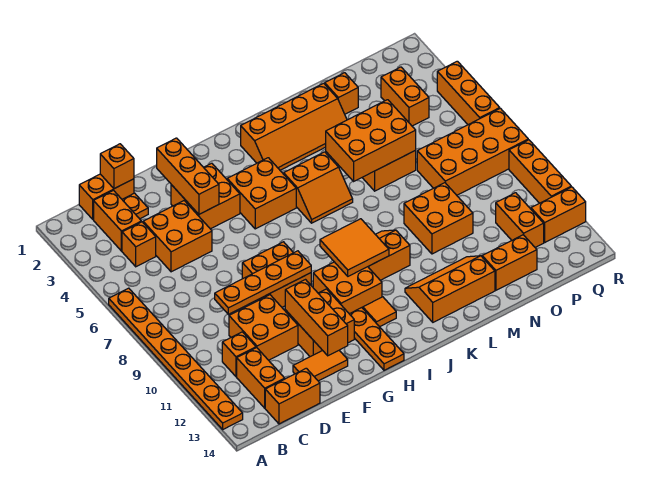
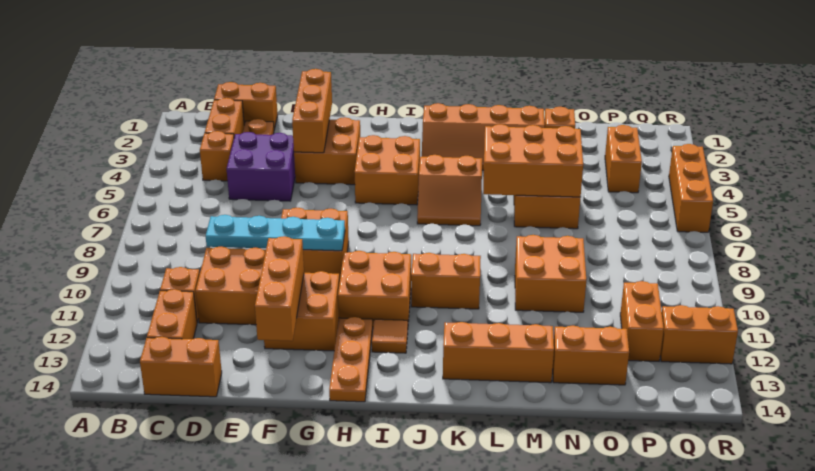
orange plate A6:A13 level 1 -> none
orange brick D1 level 2 -> none
orange brick D4:E5 level 1 -> purple brick D4:E5 level 1
orange plate D9:G9 level 2 -> cyan plate D9:G9 level 2
orange tile E13:F13 level 1 -> none
orange tile I9:J10 level 2 -> none
orange brick O7:R8 level 1 -> none
orange brick R9:R11 level 1 -> none

